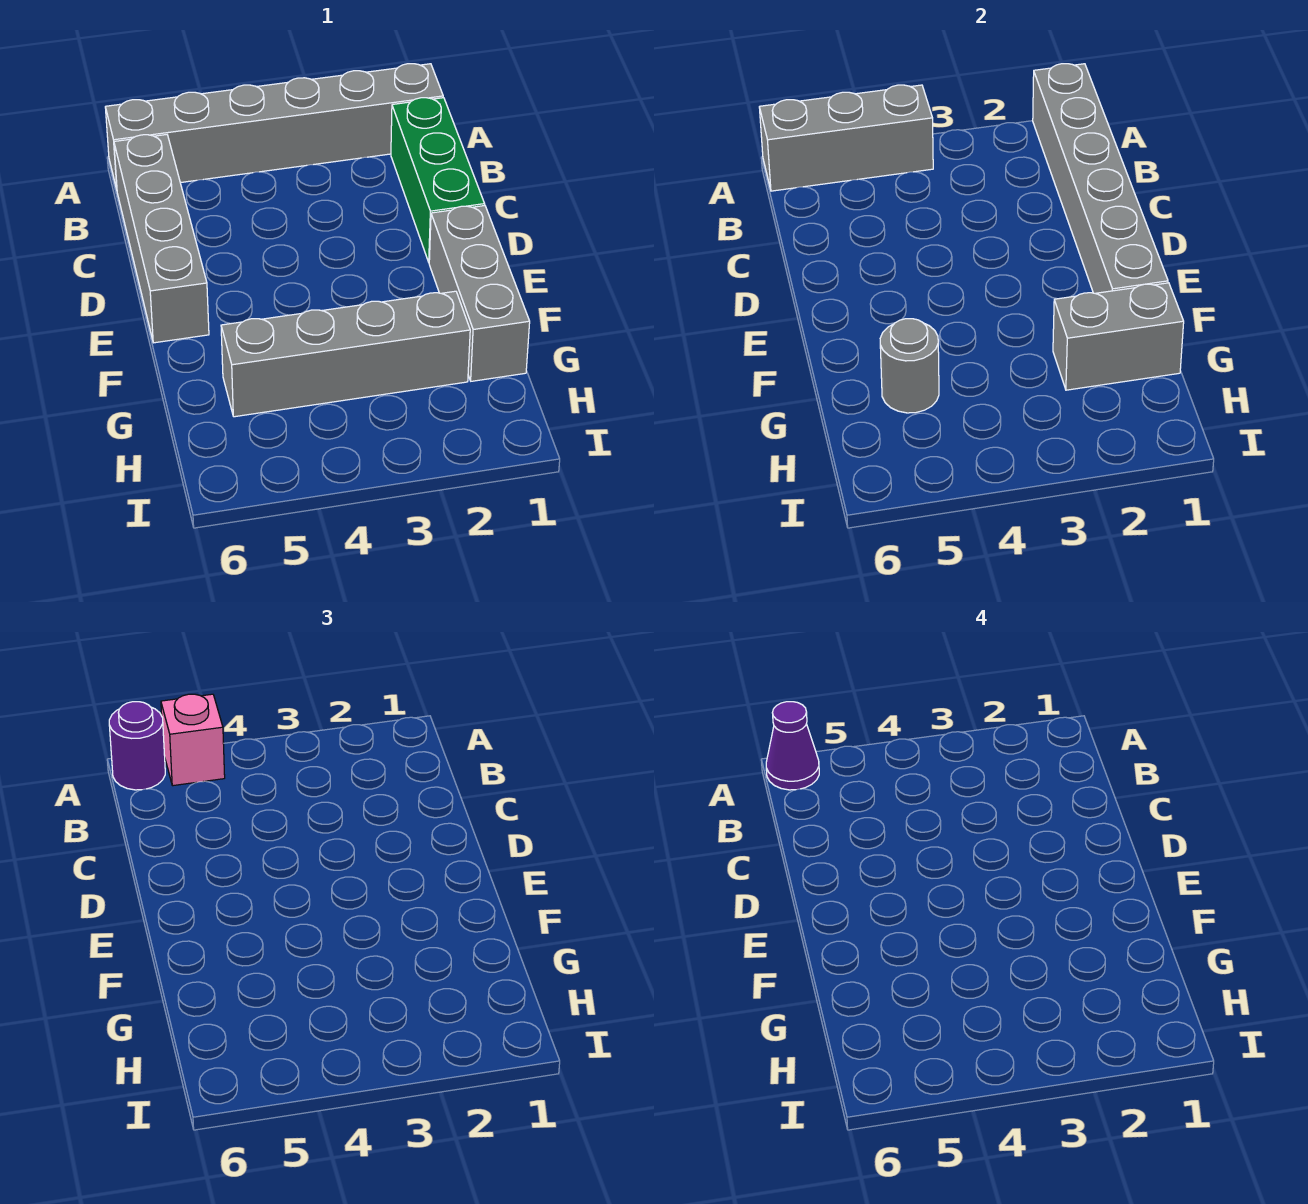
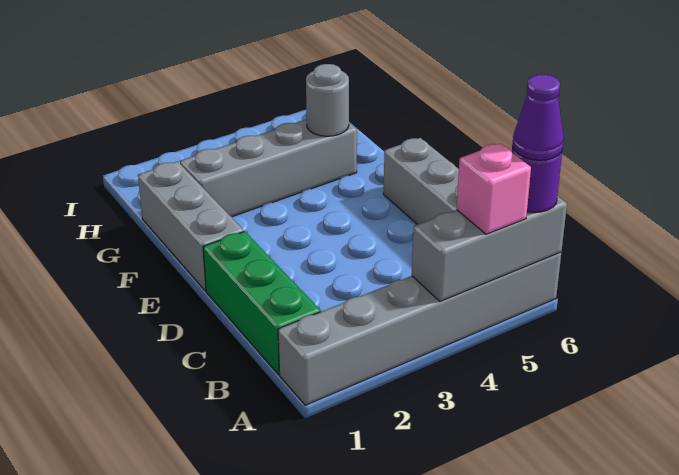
grey brick A1:F1 level 2 -> none
grey brick G1:G2 level 2 -> none

